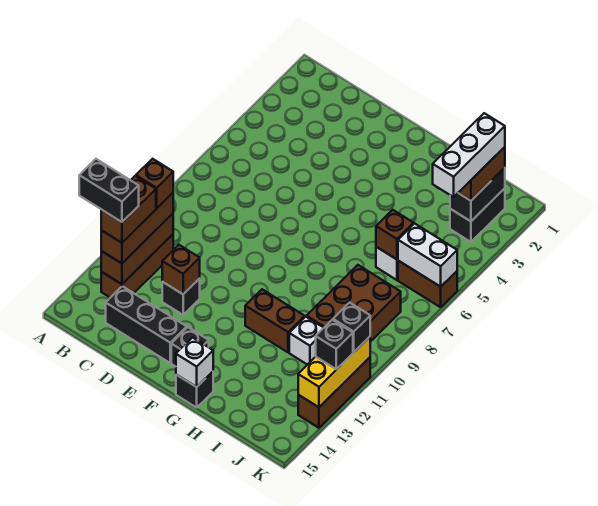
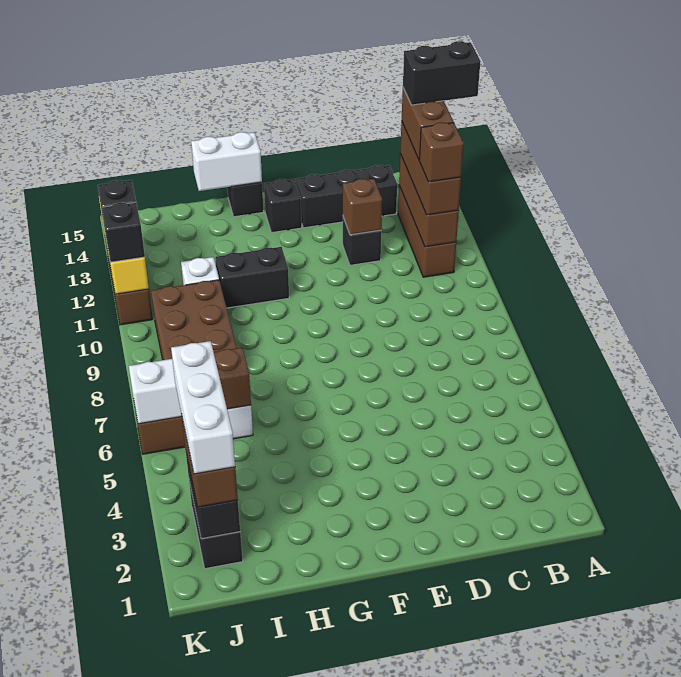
brown brick G11:H11 level 1 -> black brick G11:H11 level 1
white brick G15 level 2 -> white brick G15:H15 level 2

